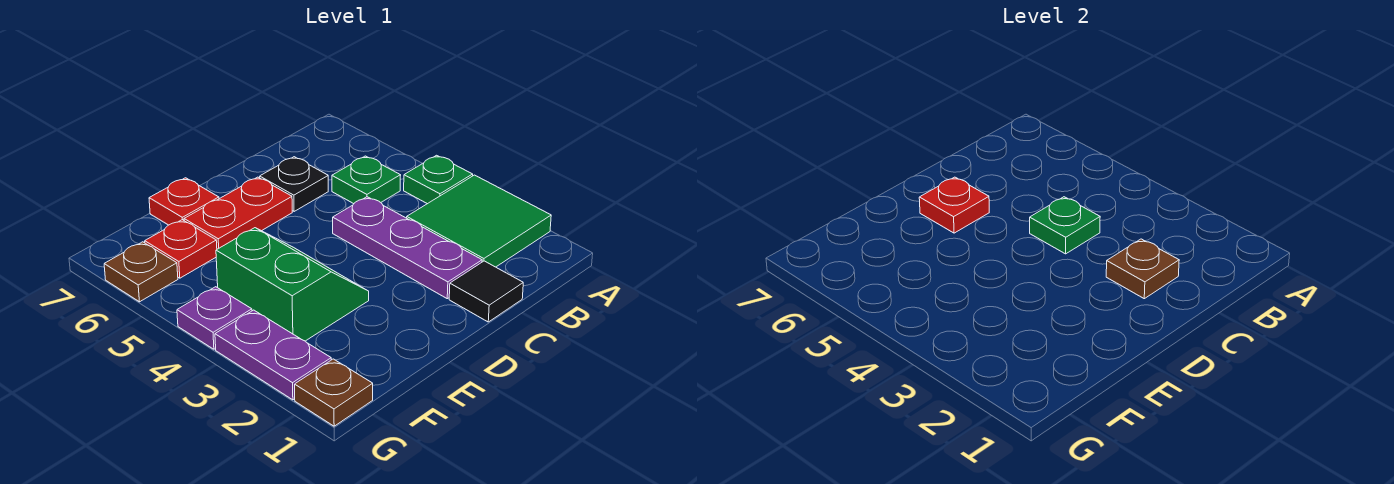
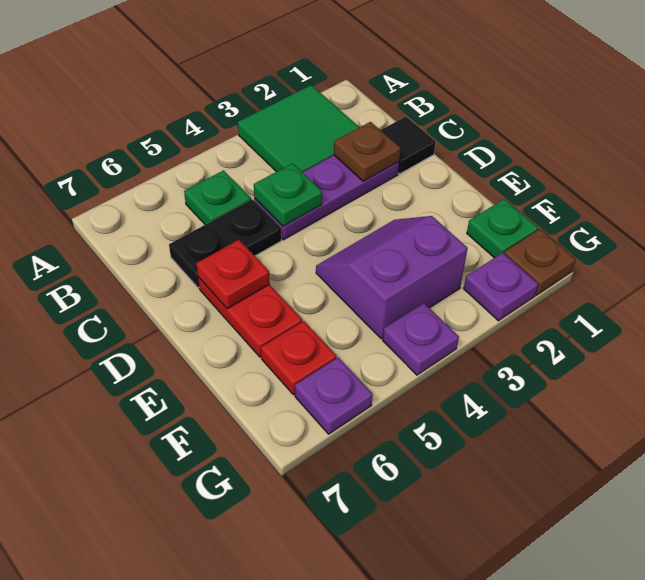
green plate A4 level 1 -> green plate F1 level 1
black plate C6 level 1 -> black plate C5:C6 level 1
green slope E3:F4 level 1 top F -> purple slope E3:F4 level 1 top F
red plate E7 level 1 -> none
purple plate G2:G3 level 1 -> purple plate G2 level 1
brown plate G6 level 1 -> purple plate G6 level 1

